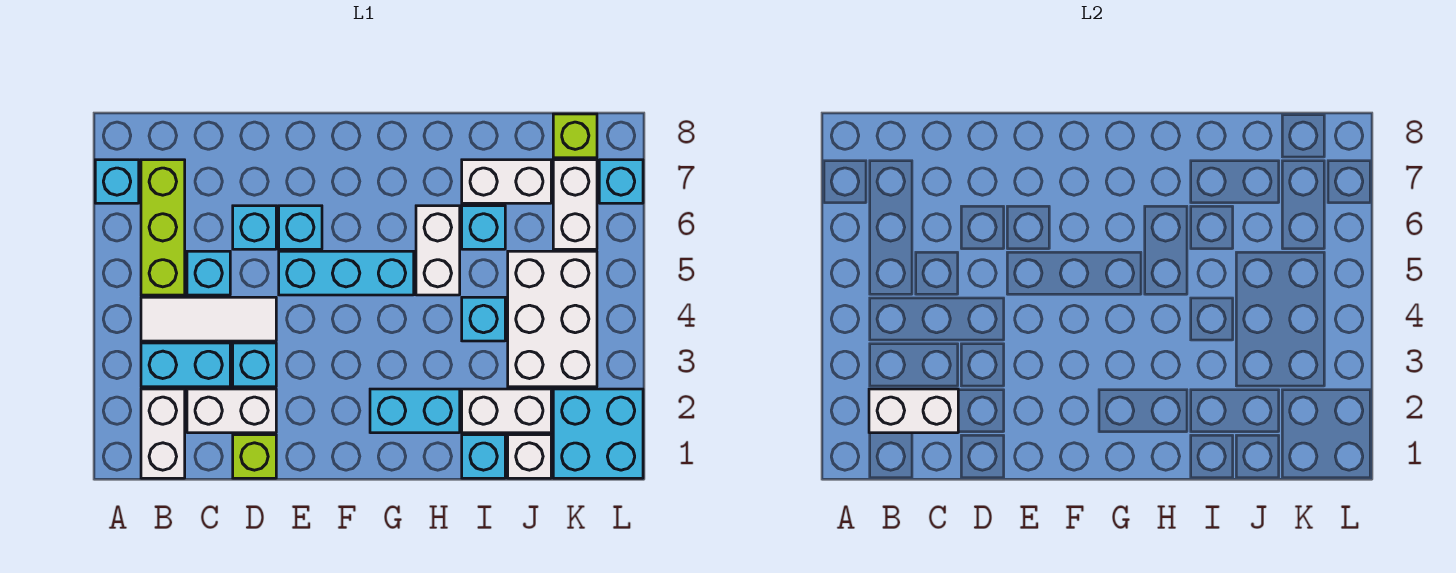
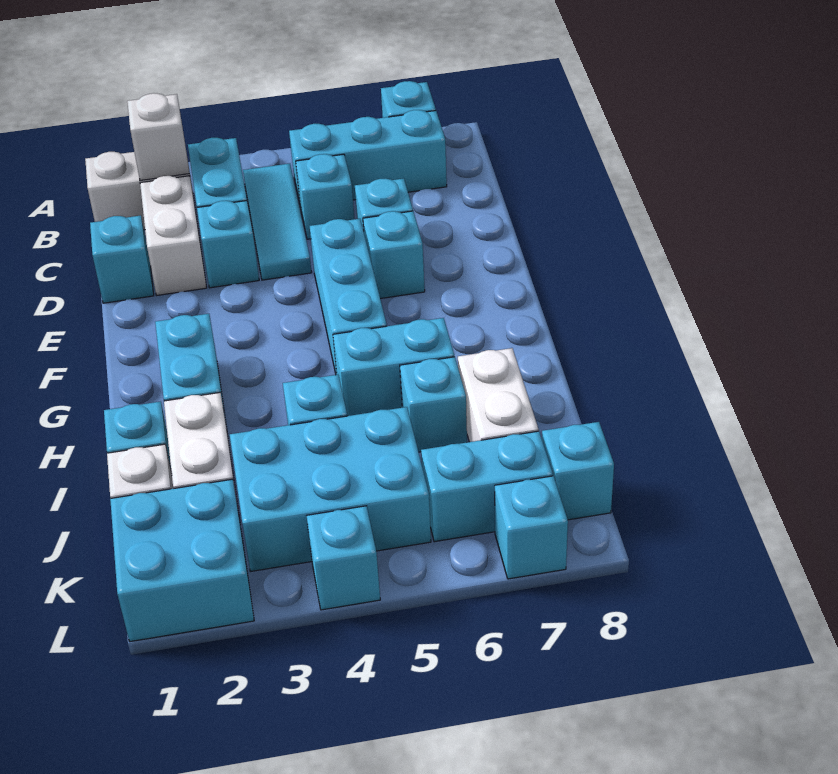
white brick B2:C2 level 2 -> white brick B2 level 2
white tile B4:D4 level 1 -> cyan tile B4:D4 level 1
lime brick B5:B7 level 1 -> cyan brick B5:B7 level 1
lime brick D1 level 1 -> cyan brick D1 level 1
white brick H5:H6 level 1 -> cyan brick H5:H6 level 1
white brick J3:K5 level 1 -> cyan brick J3:K5 level 1
white brick K6:K7 level 1 -> cyan brick K6:K7 level 1
lime brick K8 level 1 -> cyan brick K8 level 1
none -> cyan brick L4 level 1

